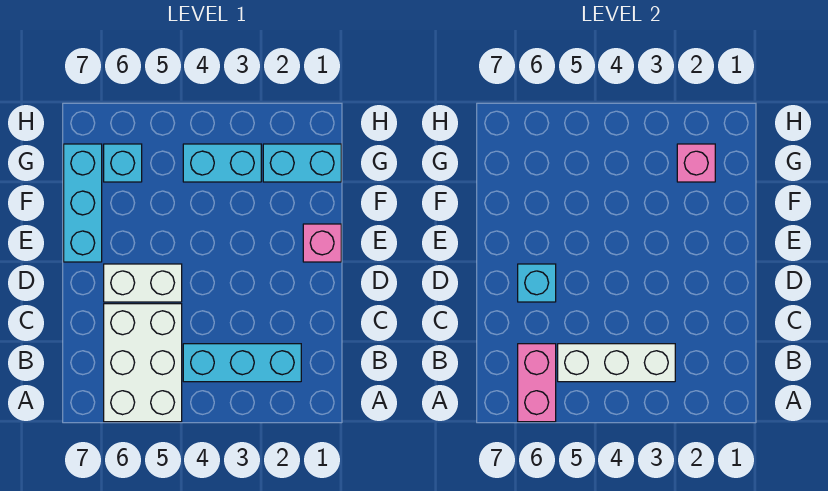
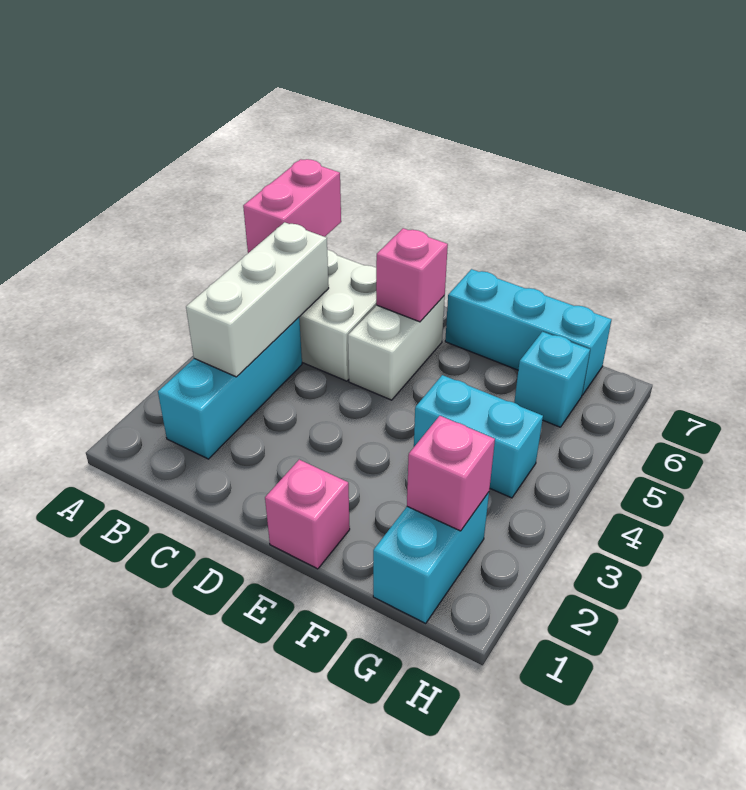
pink brick A6:B6 level 2 -> pink brick A6:A7 level 2
cyan brick D6 level 2 -> pink brick D6 level 2
cyan brick G3:G4 level 1 -> cyan brick F4:G4 level 1

